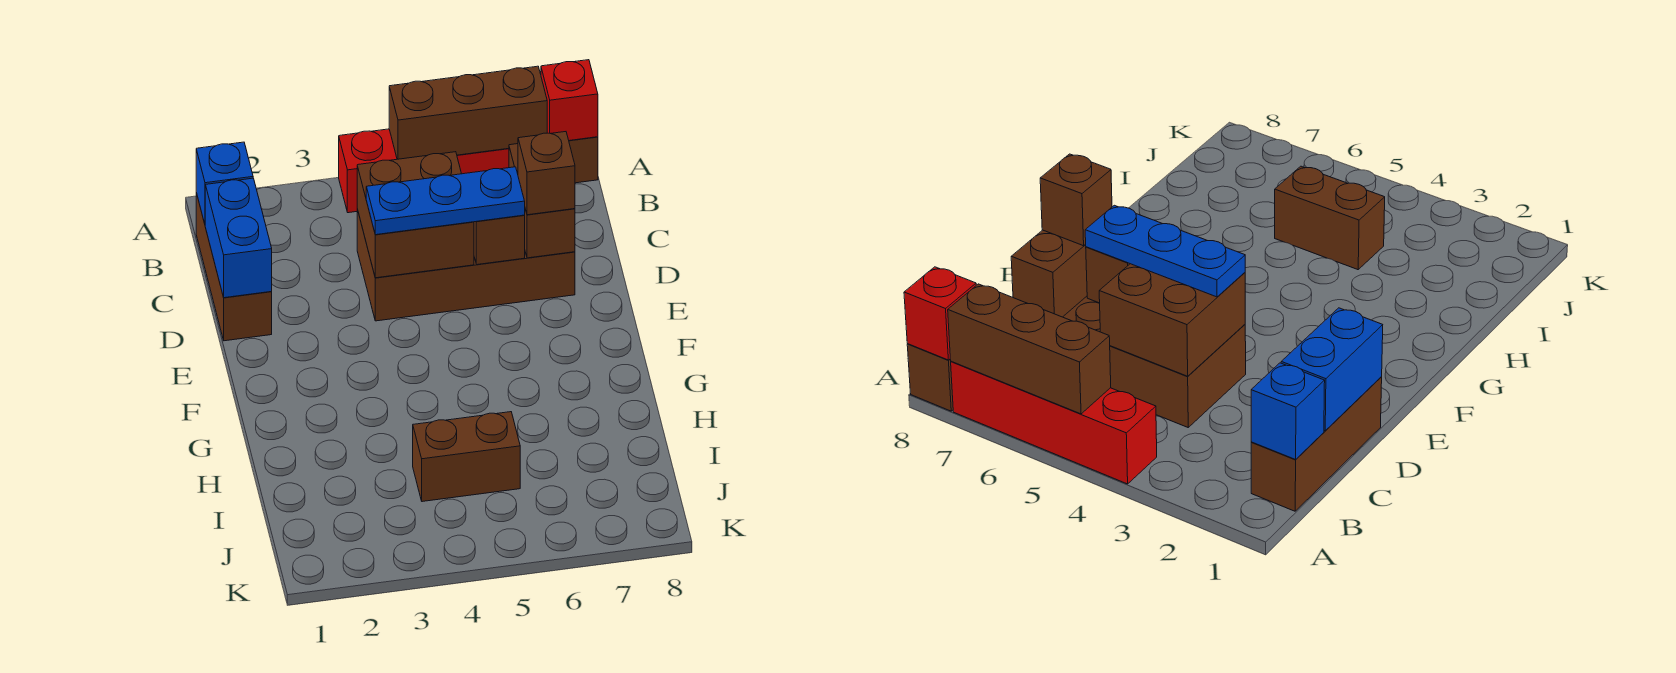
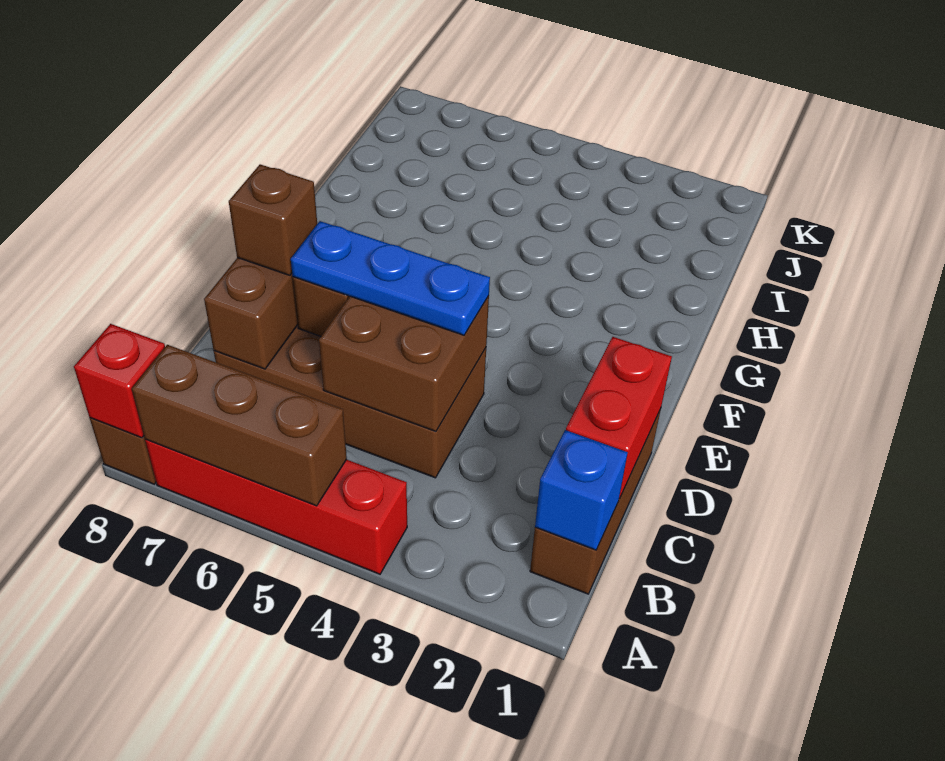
blue brick C1:D1 level 2 -> red brick C1:D1 level 2
brown brick I4:I5 level 1 -> none

